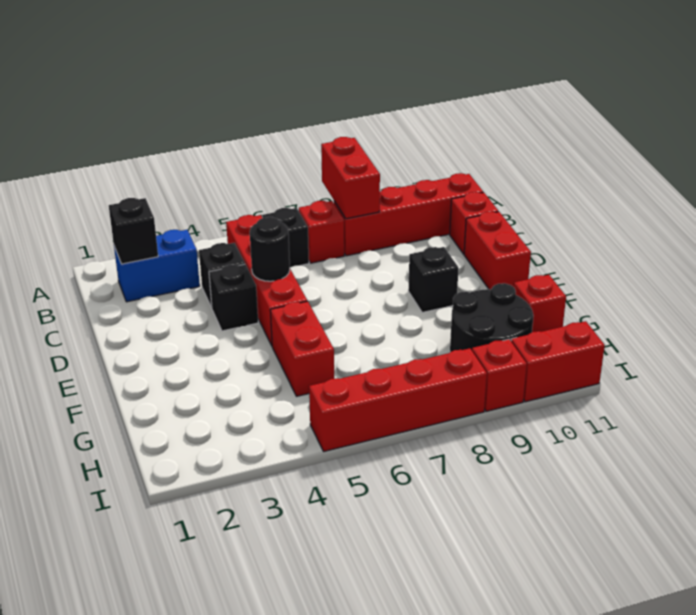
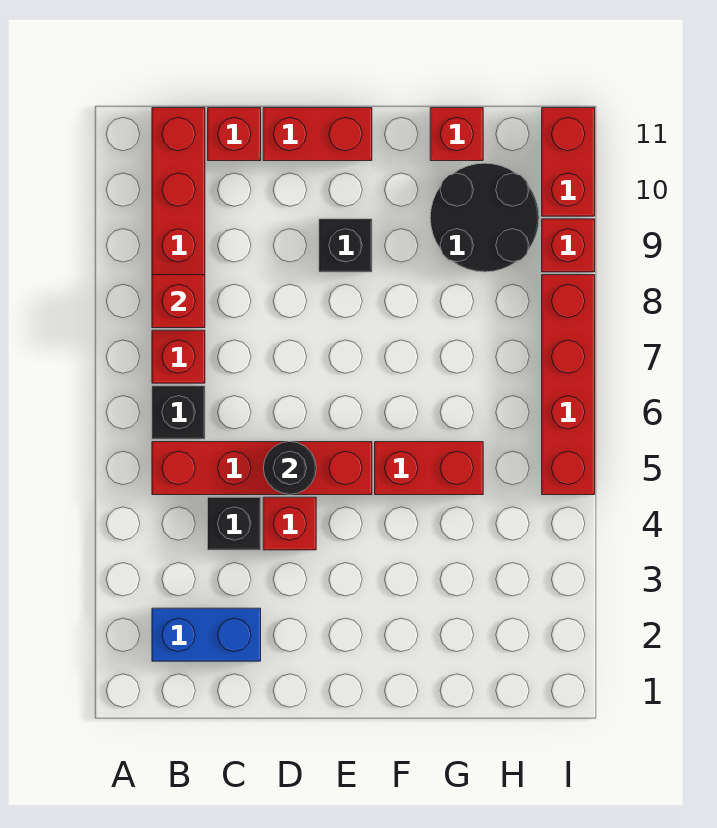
red brick A8:B8 level 2 -> red brick B8 level 2
blue brick B2:B3 level 1 -> blue brick B2:C2 level 1
black brick B2 level 2 -> none
black brick D4 level 1 -> red brick D4 level 1

